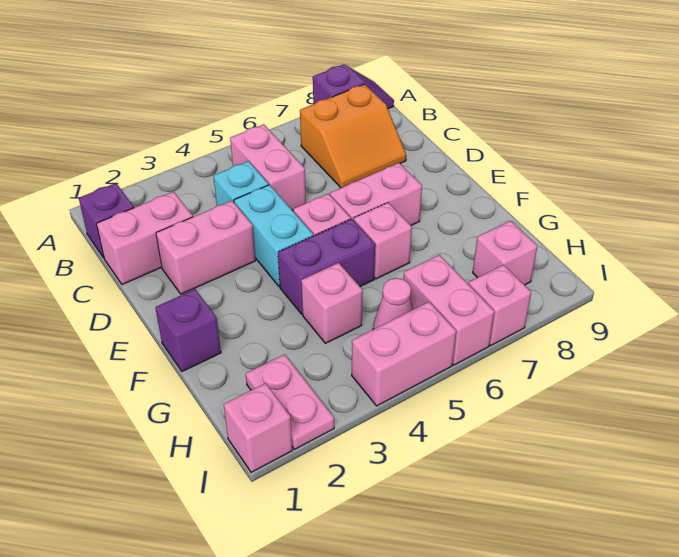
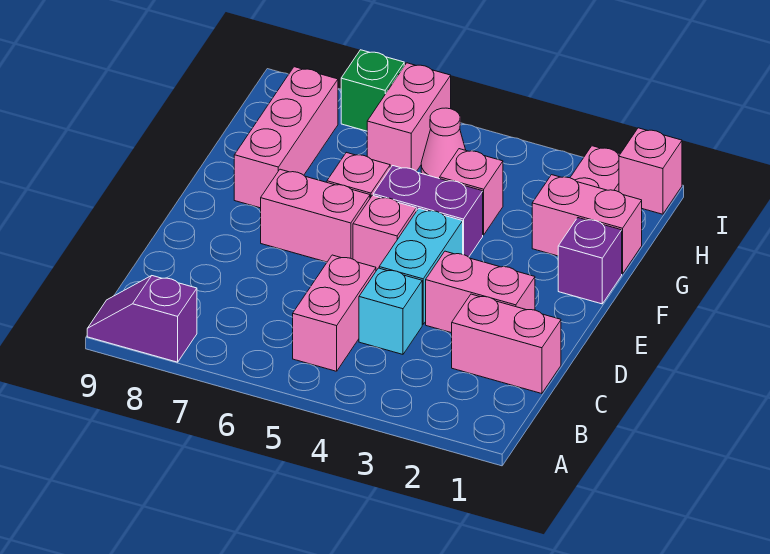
purple brick B1 level 1 -> none
orange slope B7:C8 level 1 top B -> none
pink brick H8 level 1 -> pink brick F8:H8 level 1
pink brick I4:I5 level 1 -> pink brick G1:G2 level 1
pink brick I7 level 1 -> green brick I7 level 1

